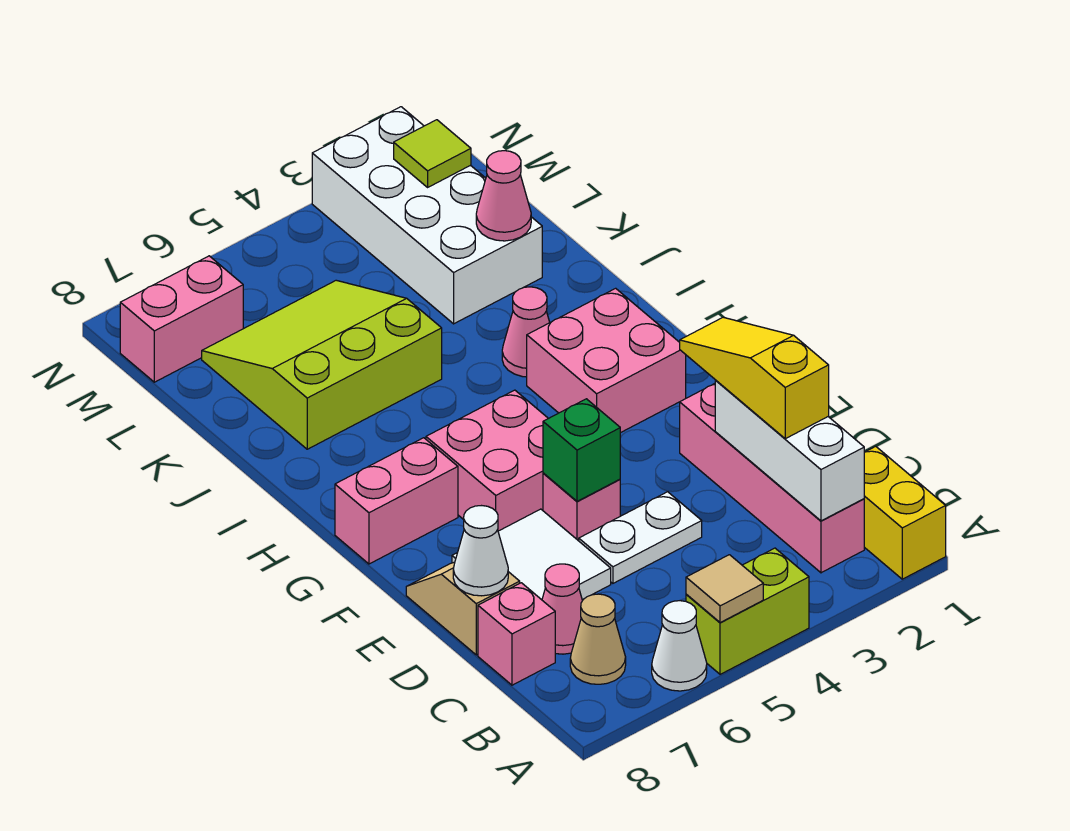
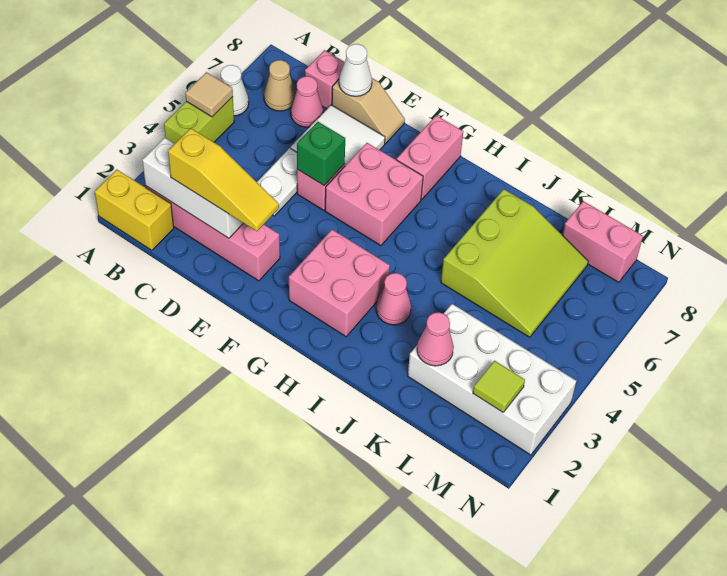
pink brick M7:M8 level 1 -> pink brick L8:M8 level 1

